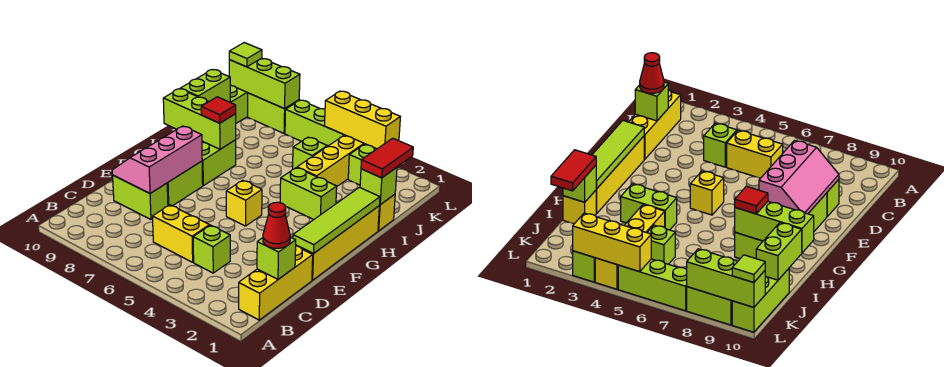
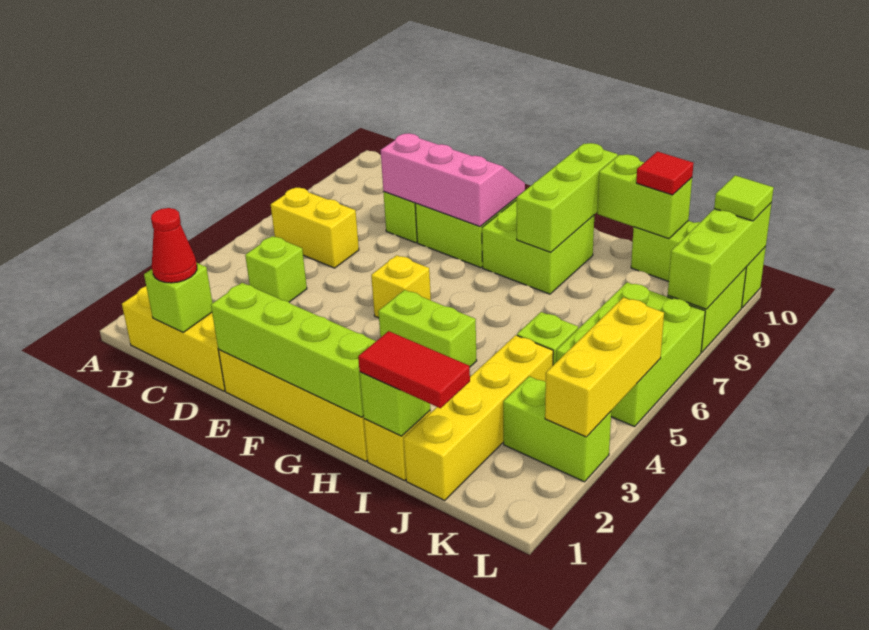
yellow brick C5:C6 level 1 -> yellow brick B6:C6 level 1
lime tile E1:H1 level 2 -> lime brick E1:H1 level 2
lime brick H3:H4 level 1 -> lime brick G4:H4 level 1
red tile H8 level 3 -> red tile J10 level 3
yellow brick I4:L4 level 1 -> yellow brick J1:J4 level 1
lime brick L5:L7 level 1 -> lime brick K5:L7 level 1

